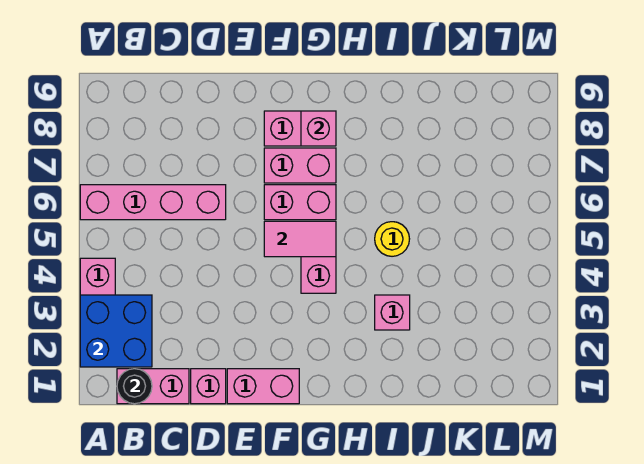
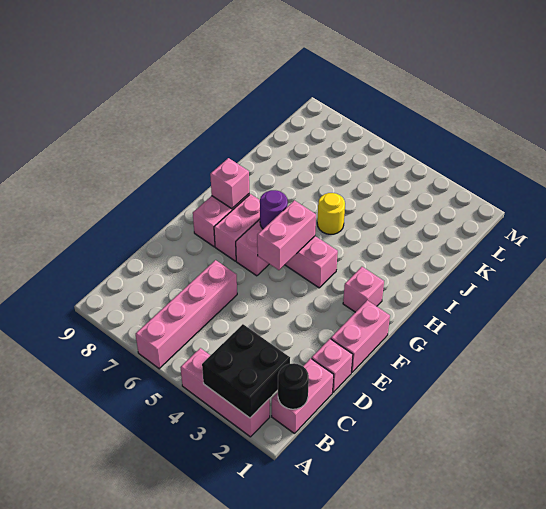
blue brick A2:B3 level 2 -> black brick A2:B3 level 2
pink tile F5:G5 level 2 -> pink brick F5:G5 level 2
none -> purple round brick G6 level 2
pink brick I3 level 1 -> pink brick G2 level 1

